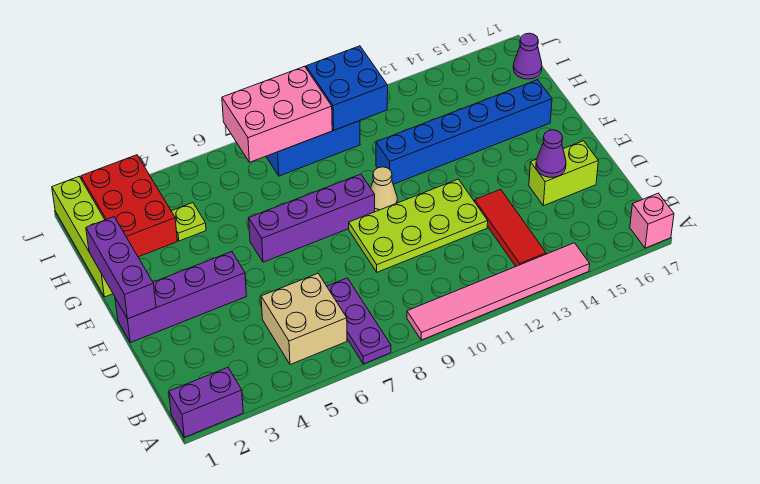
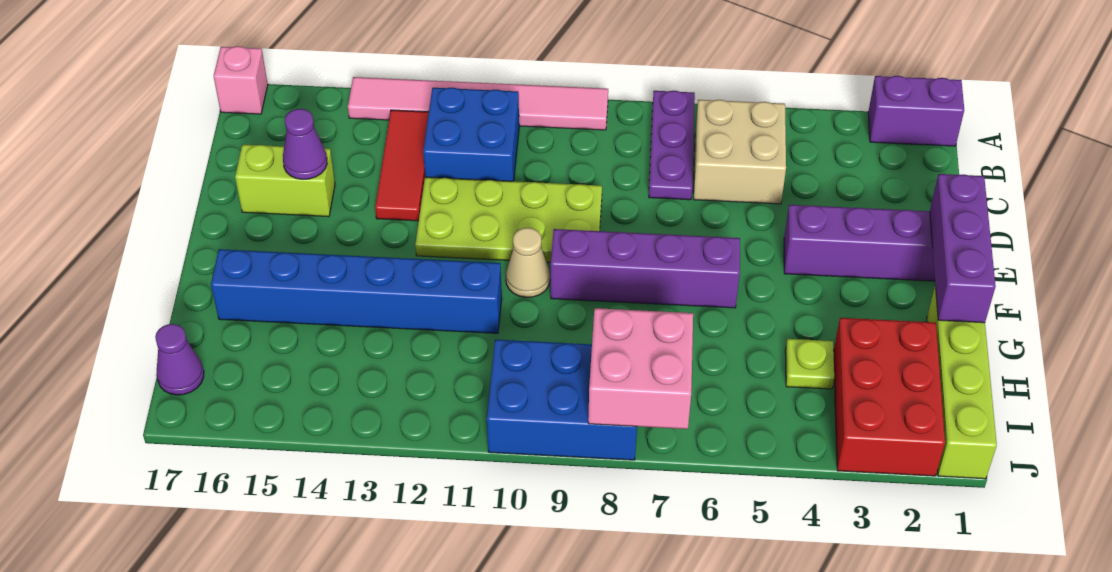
pink brick I7:J9 level 2 -> pink brick I7:J8 level 2
blue brick I10:J11 level 2 -> blue brick B11:C12 level 1

